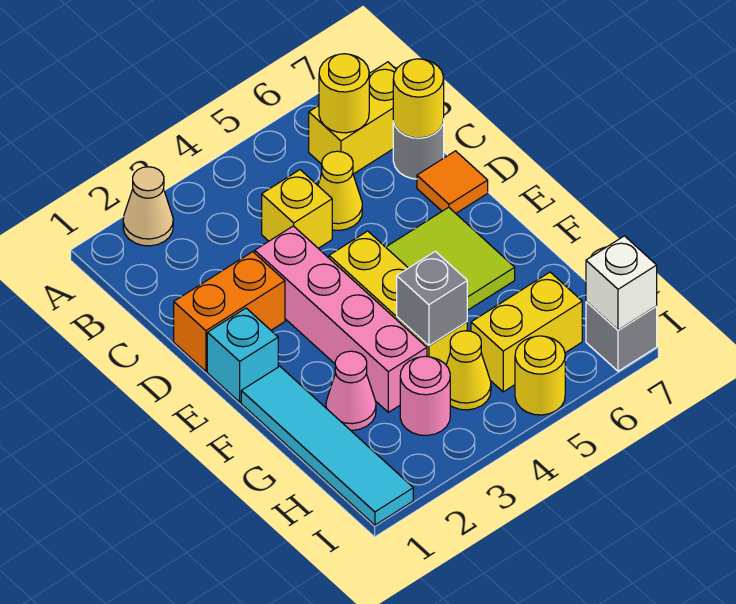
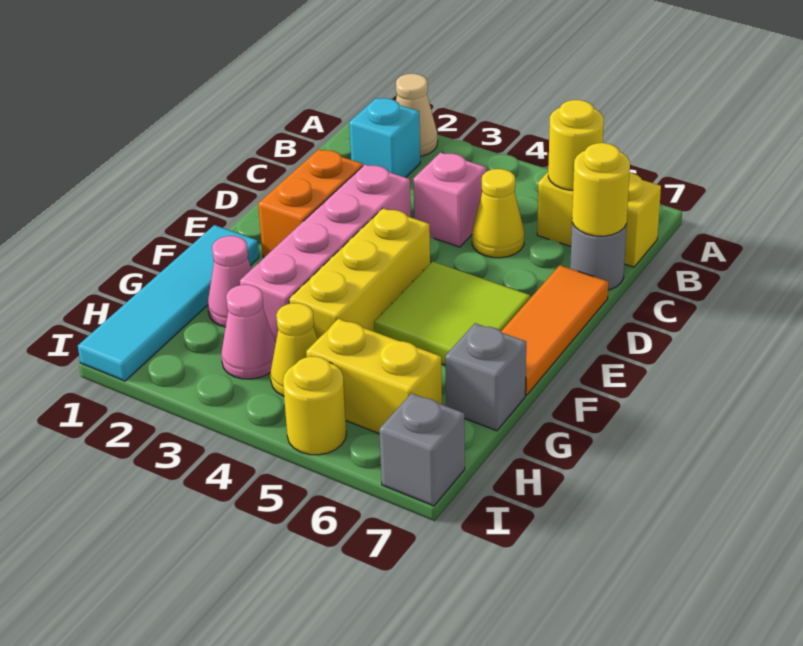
yellow brick C4 level 1 -> pink brick C4 level 1
orange brick D1:D2 level 1 -> orange brick D2:E2 level 1
orange tile D7 level 1 -> orange tile D7:F7 level 1
cyan brick E1 level 1 -> cyan brick B2 level 1
grey brick G4 level 2 -> grey brick G7 level 1
pink round brick H3 level 1 -> pink cone H3 level 1
white brick I7 level 2 -> none

